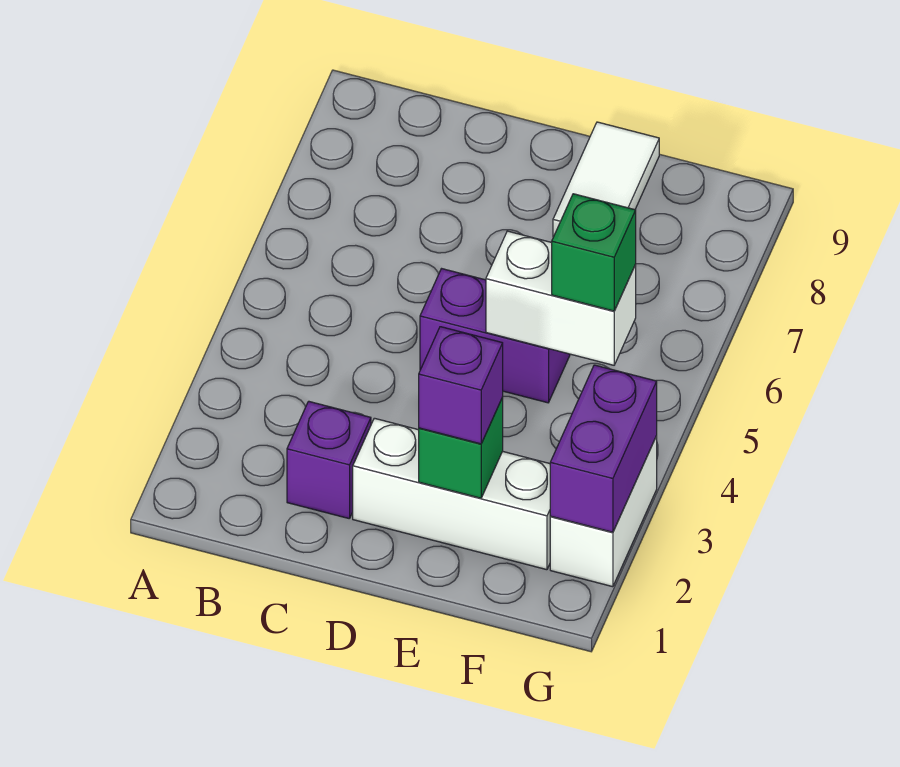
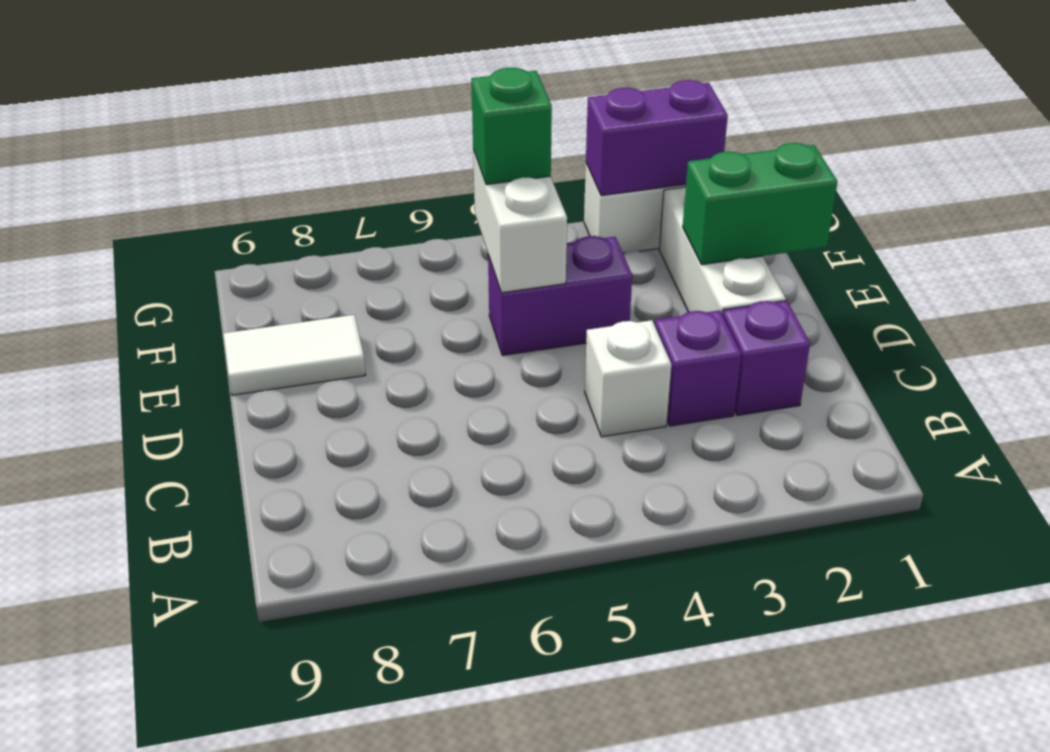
none -> white brick C4 level 1
purple brick D5:E5 level 1 -> purple brick E4:E5 level 1
green brick E2 level 2 -> green brick E1:E2 level 2
purple brick E2 level 3 -> purple brick C3 level 1

